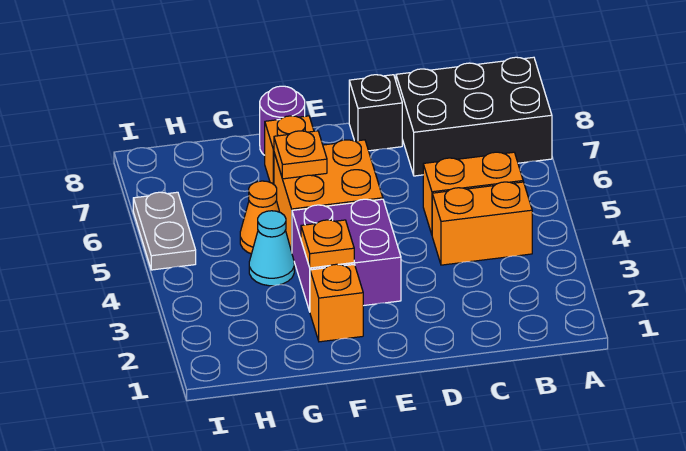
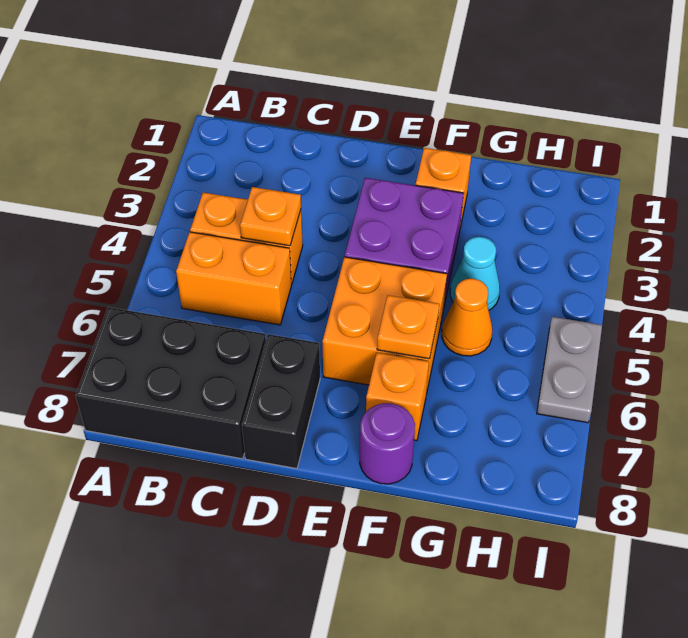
black brick D8 level 1 -> black brick D7:D8 level 1
orange plate F3 level 2 -> orange plate C4 level 2

